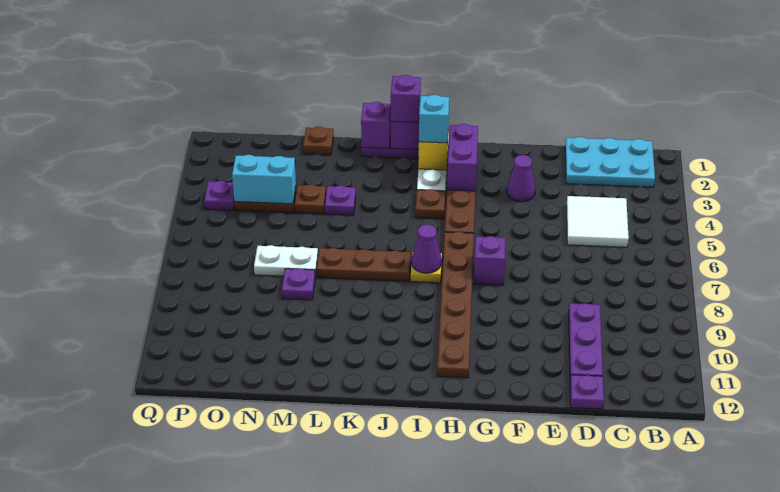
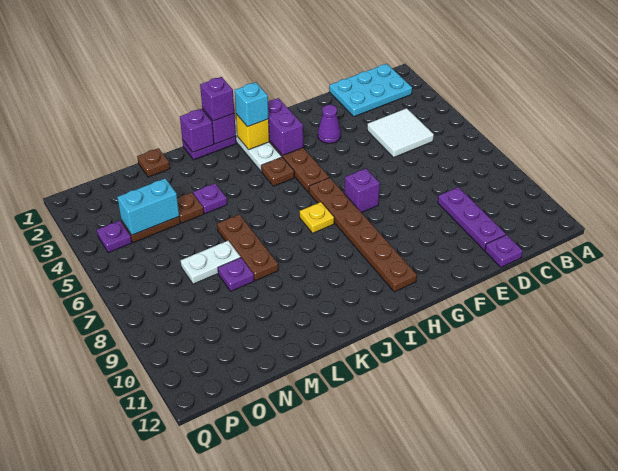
purple cone I7 level 2 -> none
brown plate J7:L7 level 1 -> brown plate L6:L8 level 1

